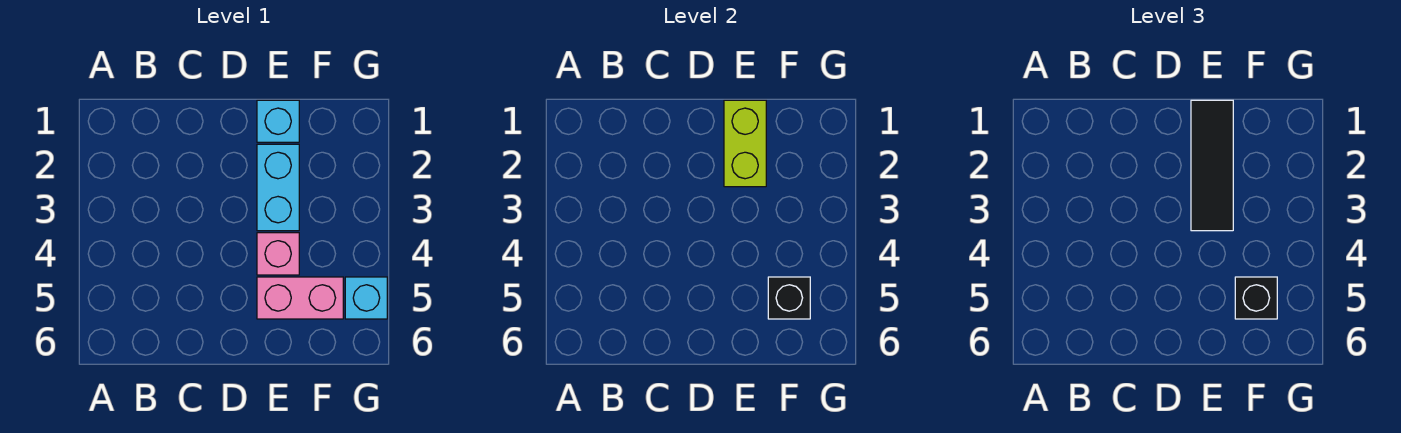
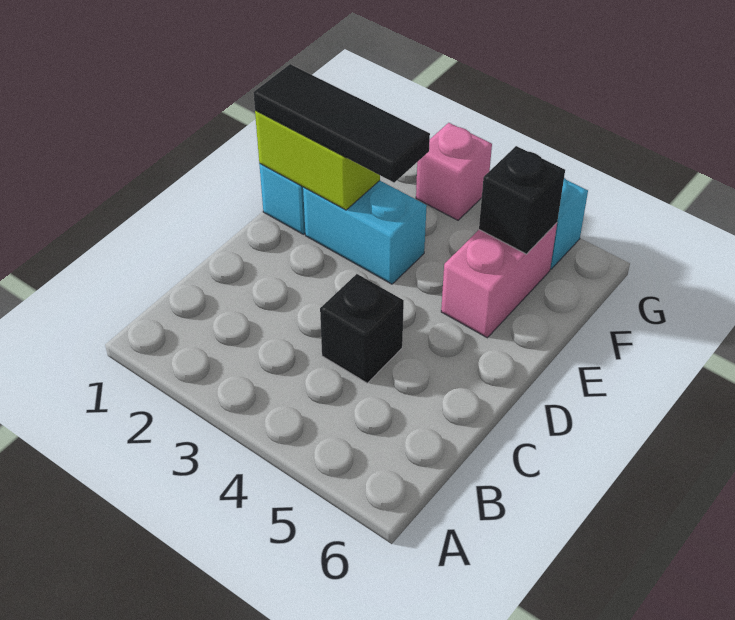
pink brick E4 level 1 -> pink brick G3 level 1
black brick F5 level 3 -> black brick C4 level 1

